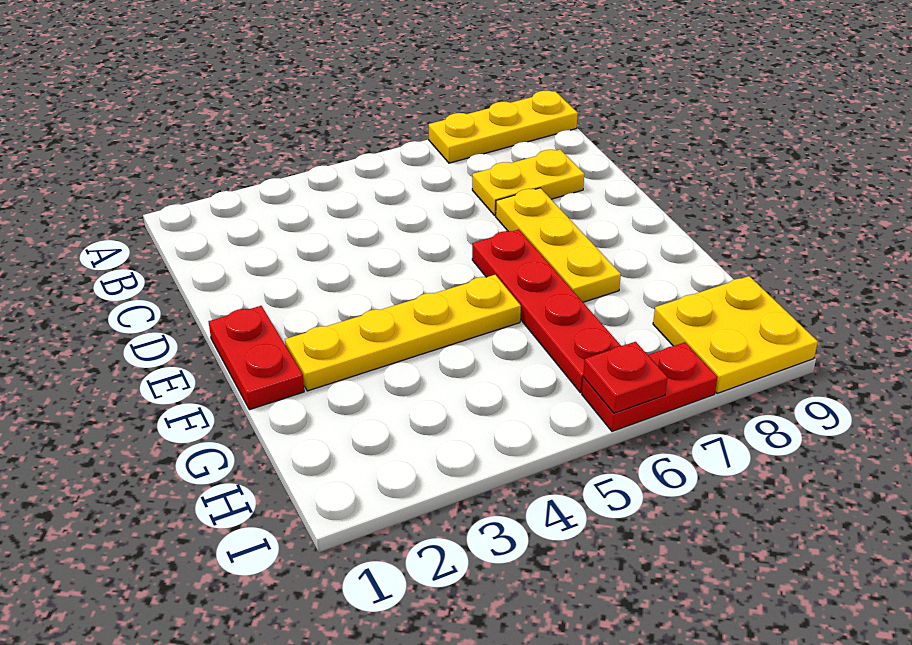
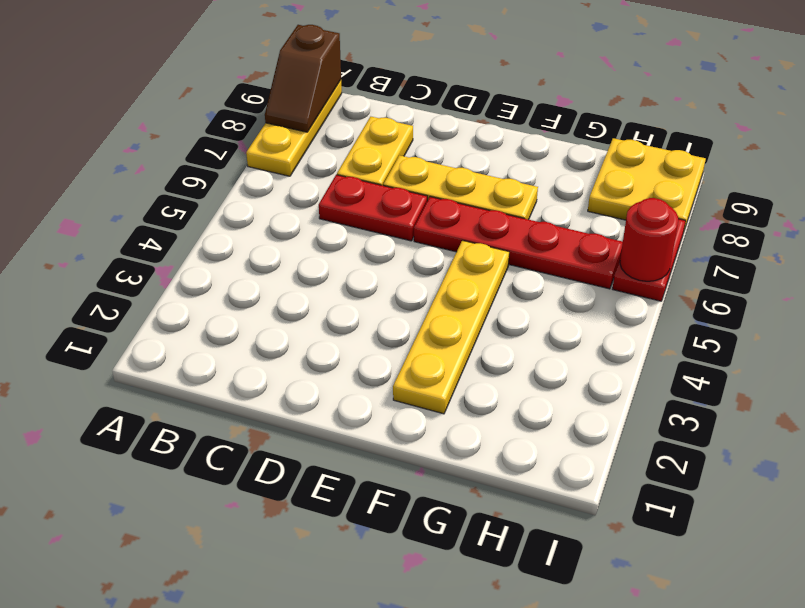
none -> brown slope A8:A9 level 2 top 9
red plate E1:F1 level 1 -> red plate C6:D6 level 1
red plate I6 level 2 -> red round brick I6 level 2

